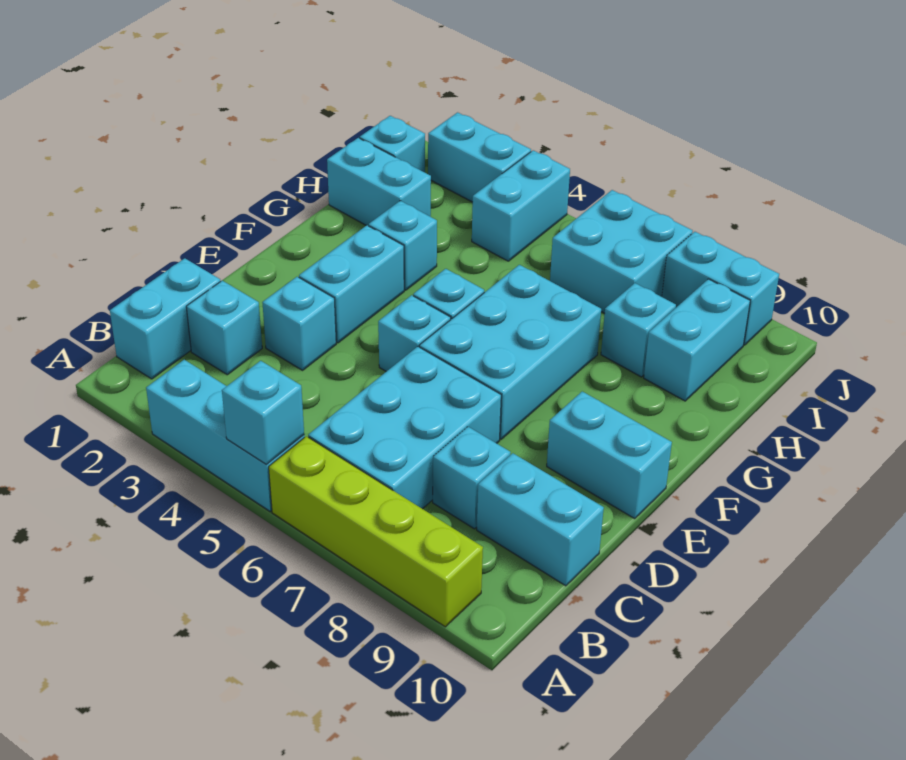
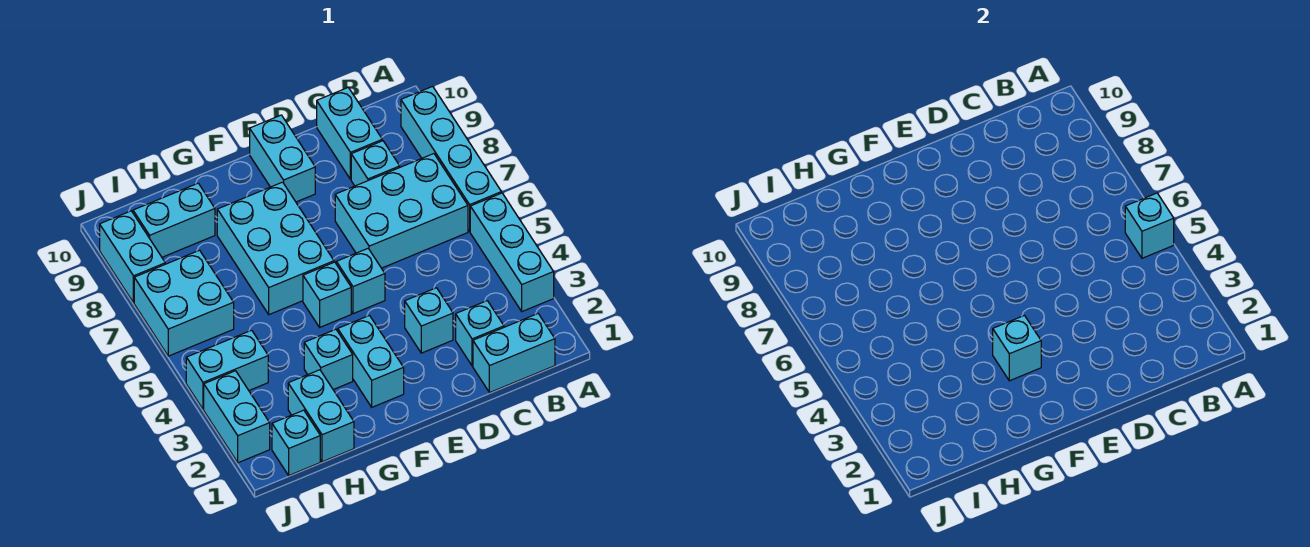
lime brick A6:A9 level 1 -> cyan brick A6:A9 level 1
cyan brick E3:F3 level 1 -> cyan brick F2:F3 level 1
cyan brick E6:G7 level 1 -> cyan brick F6:G8 level 1
cyan brick H8 level 1 -> cyan brick F3 level 2

